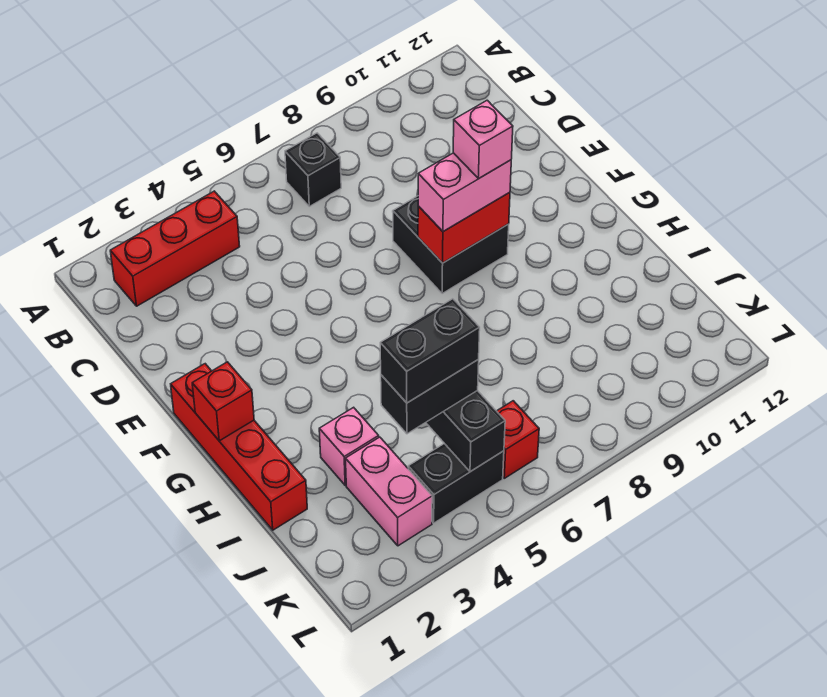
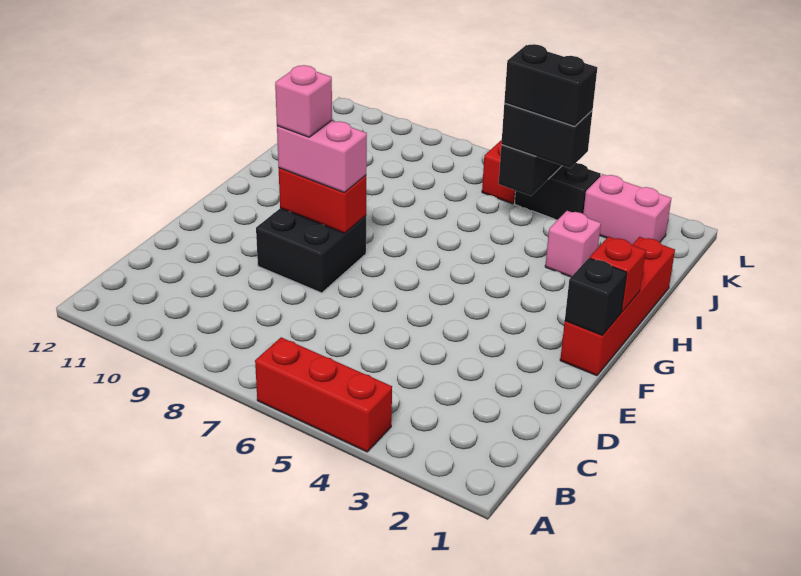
red brick B2:B4 level 1 -> red brick A4:A6 level 1
black brick B7 level 1 -> black brick F1 level 2
pink brick J3:K3 level 1 -> pink brick K2:K3 level 1

